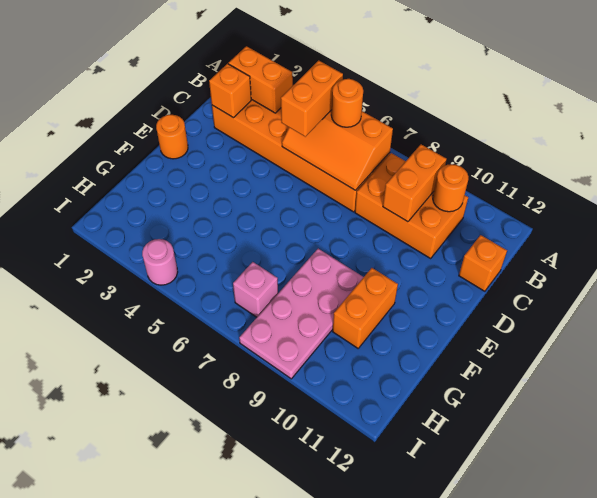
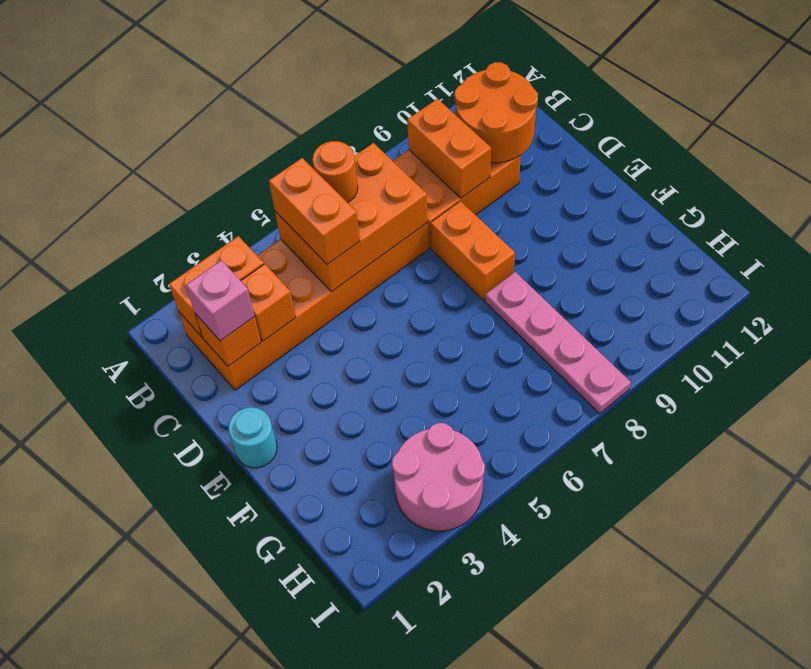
orange slope B5:C7 level 2 top B -> orange brick B5:C7 level 2
orange round brick B10 level 2 -> orange round brick B10:C11 level 2
orange brick C12 level 1 -> orange brick C3 level 2
orange round brick E1 level 1 -> cyan round brick E1 level 1
pink plate F8:I9 level 1 -> pink plate F8:I8 level 1
orange brick F10:G10 level 1 -> orange brick D8:E8 level 1
pink brick H7 level 1 -> pink brick C2 level 3
pink round brick I4 level 1 -> pink round brick H3:I4 level 1

